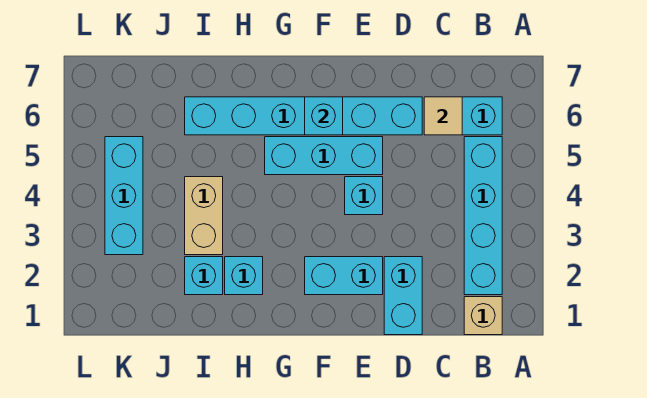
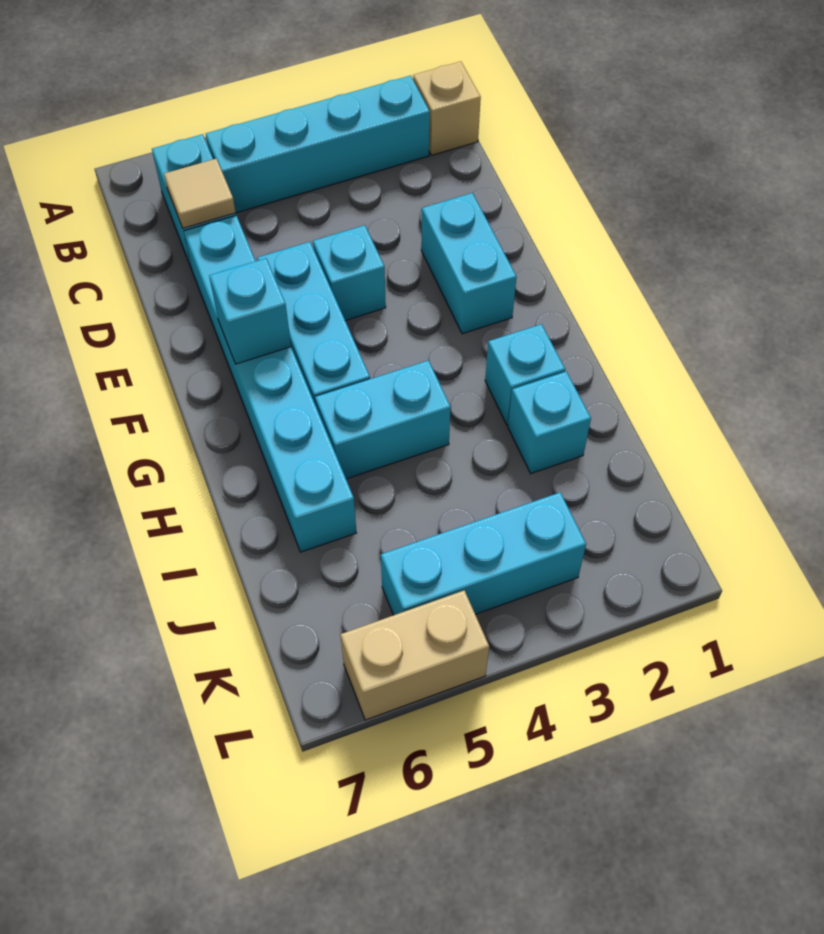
cyan brick D1:D2 level 1 -> cyan brick H4:H5 level 1
tan brick I3:I4 level 1 -> tan brick L5:L6 level 1

